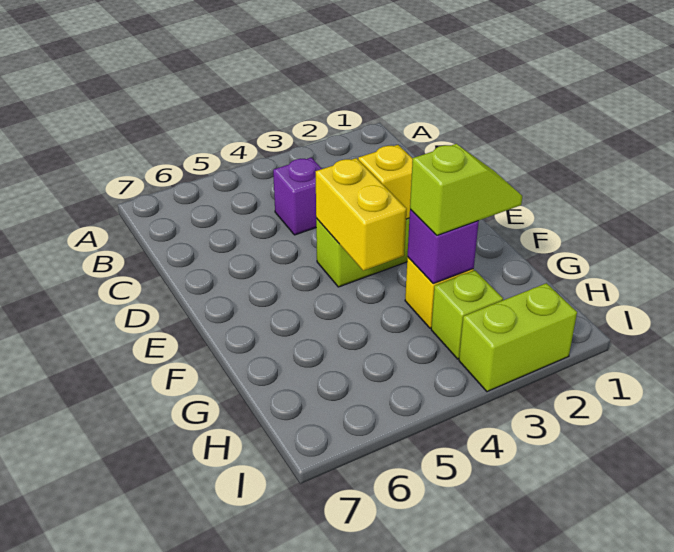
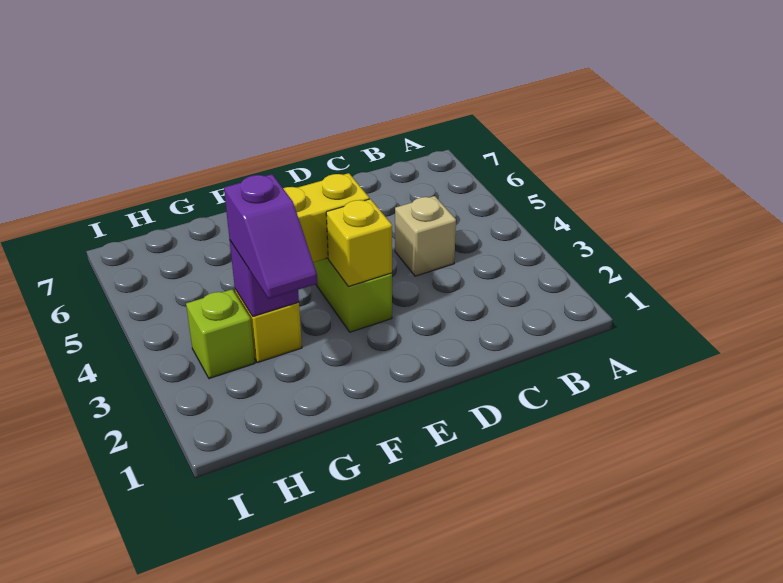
purple brick C4 level 1 -> tan brick C4 level 1
lime slope G2:G3 level 3 top 3 -> purple slope G2:G3 level 3 top 3
lime brick I2:I3 level 1 -> none

